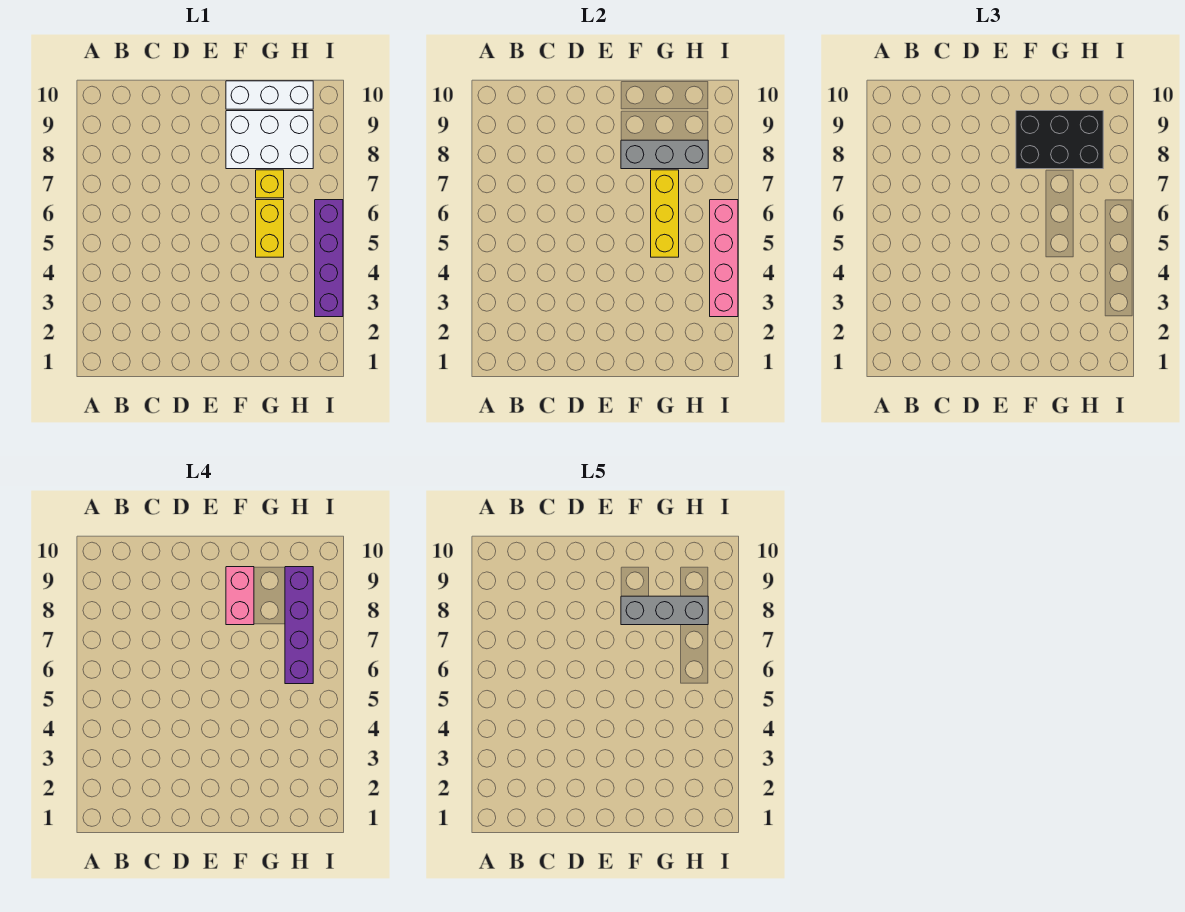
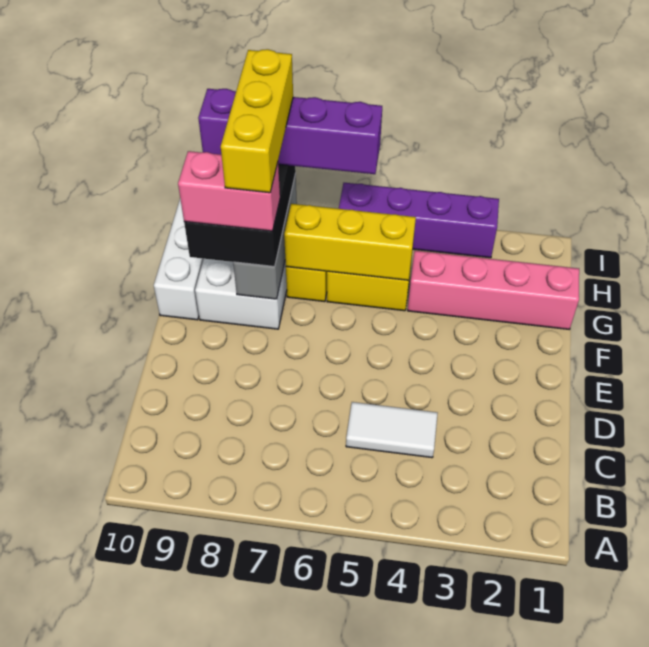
none -> white tile C4:C5 level 1
grey brick F8:H8 level 5 -> yellow brick F8:H8 level 5
pink brick I3:I6 level 2 -> pink brick G1:G4 level 1

